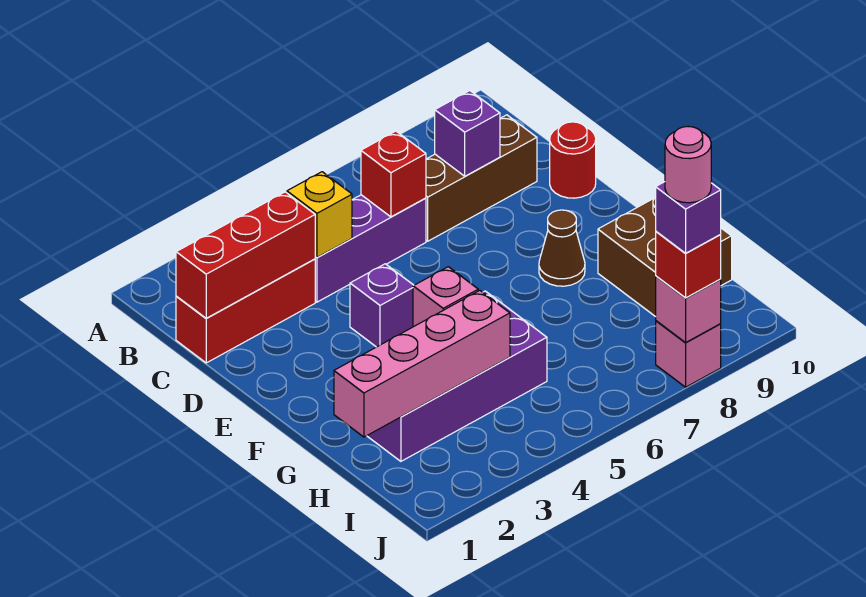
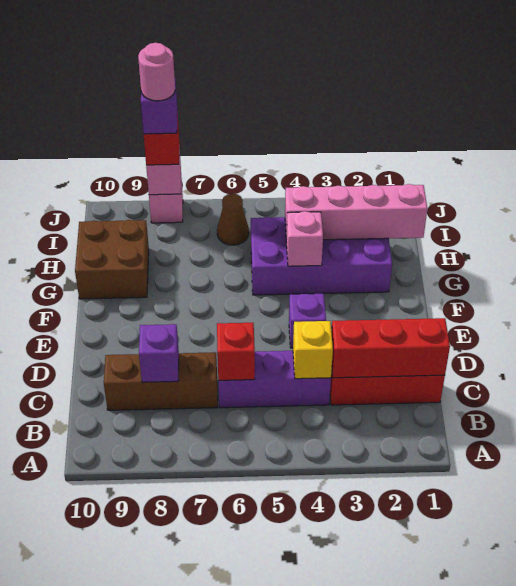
red round brick D10 level 1 -> none
brown cone F8 level 1 -> brown cone I6 level 1

